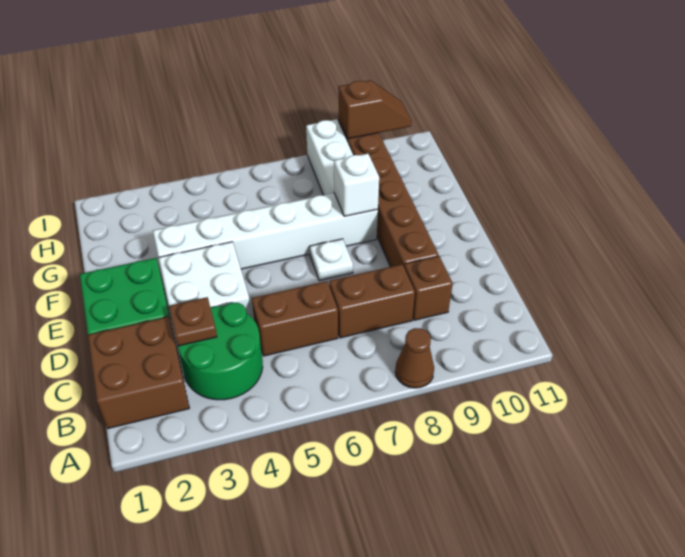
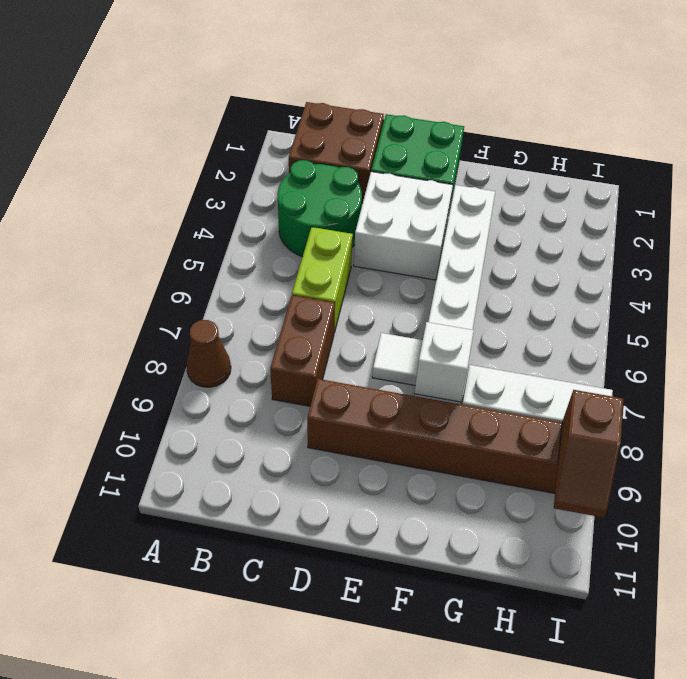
brown plate C3 level 2 -> none
brown brick C5:C6 level 1 -> lime brick C5:C6 level 1
brown brick C9 level 1 -> none
white plate E7 level 1 -> white tile E7 level 1

